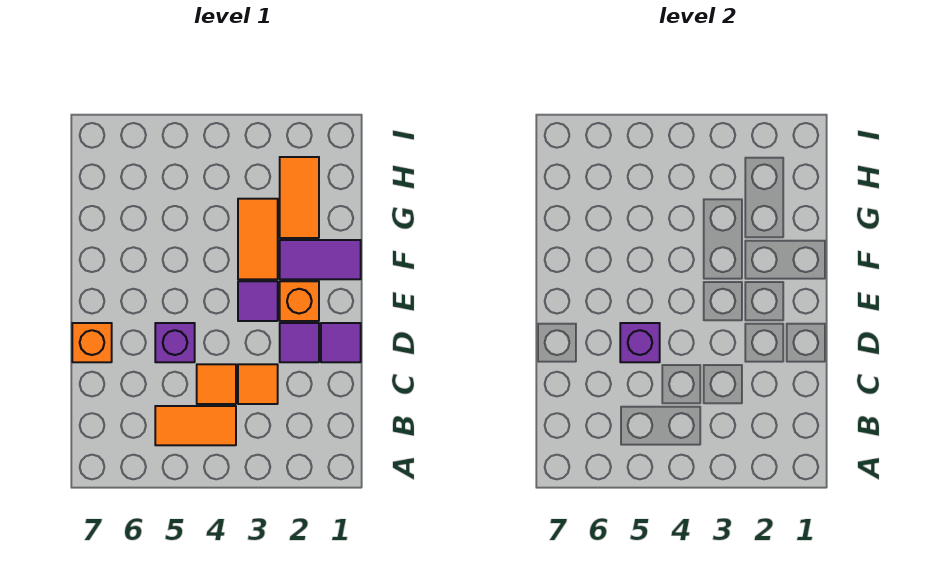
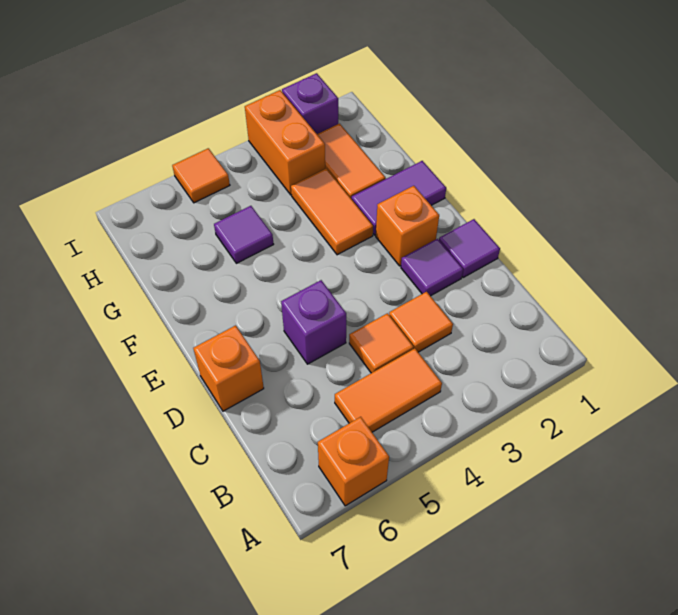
none -> orange brick A6 level 1
purple brick D5 level 2 -> purple brick I2 level 1
purple tile E3 level 1 -> purple tile G5 level 1
none -> orange brick H3:I3 level 1
none -> orange tile I5 level 1

